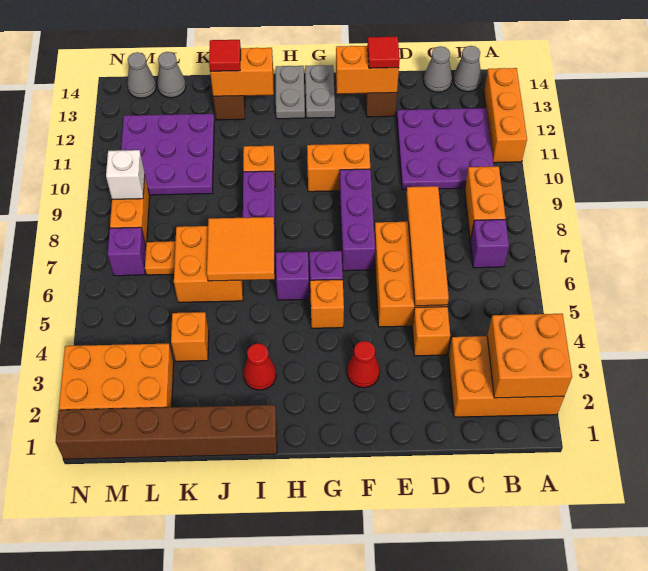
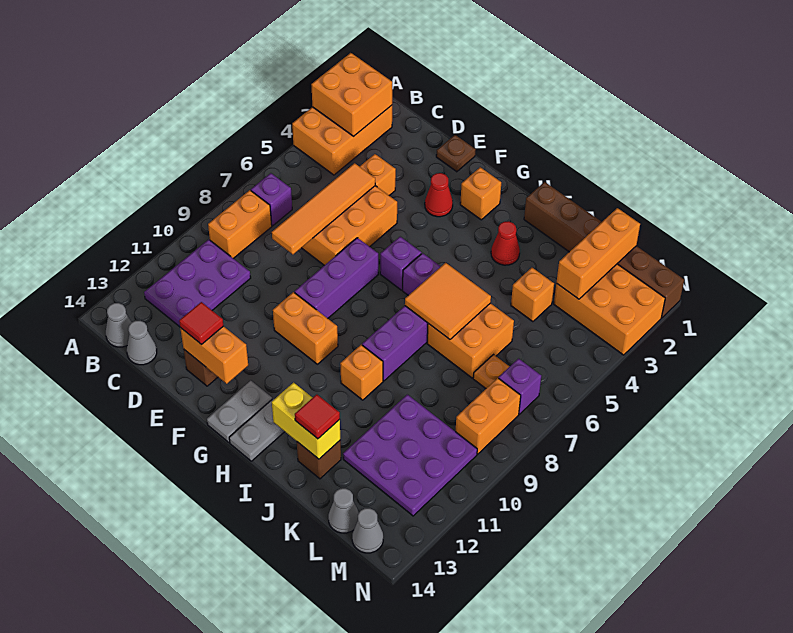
orange brick A2:C3 level 1 -> orange brick A2:B4 level 1
orange brick A11:A13 level 1 -> orange brick L1:L3 level 2
purple plate B10:D12 level 1 -> purple plate B10:C12 level 1
none -> brown plate E1 level 1
orange brick G5 level 1 -> orange brick G2 level 1
orange brick I13:J13 level 2 -> yellow brick I13:J13 level 2
white brick M9 level 2 -> none

